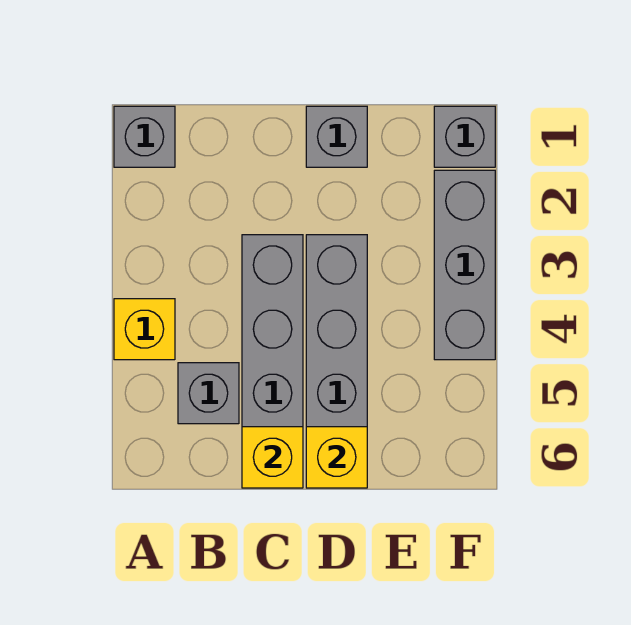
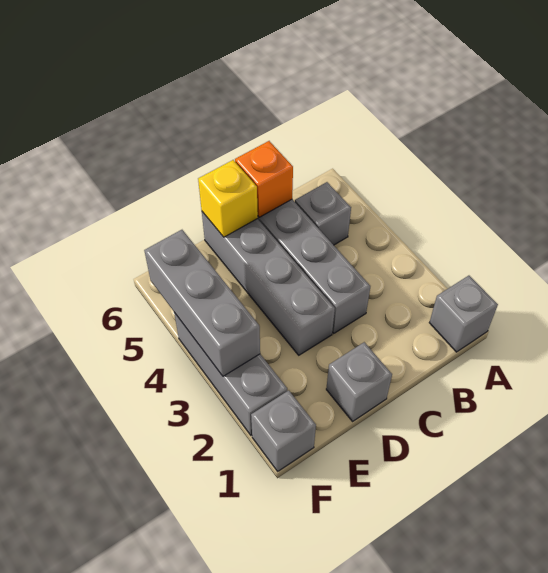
yellow brick A4 level 1 -> none
yellow brick C6 level 2 -> orange brick C6 level 2
none -> grey brick F3:F5 level 2

